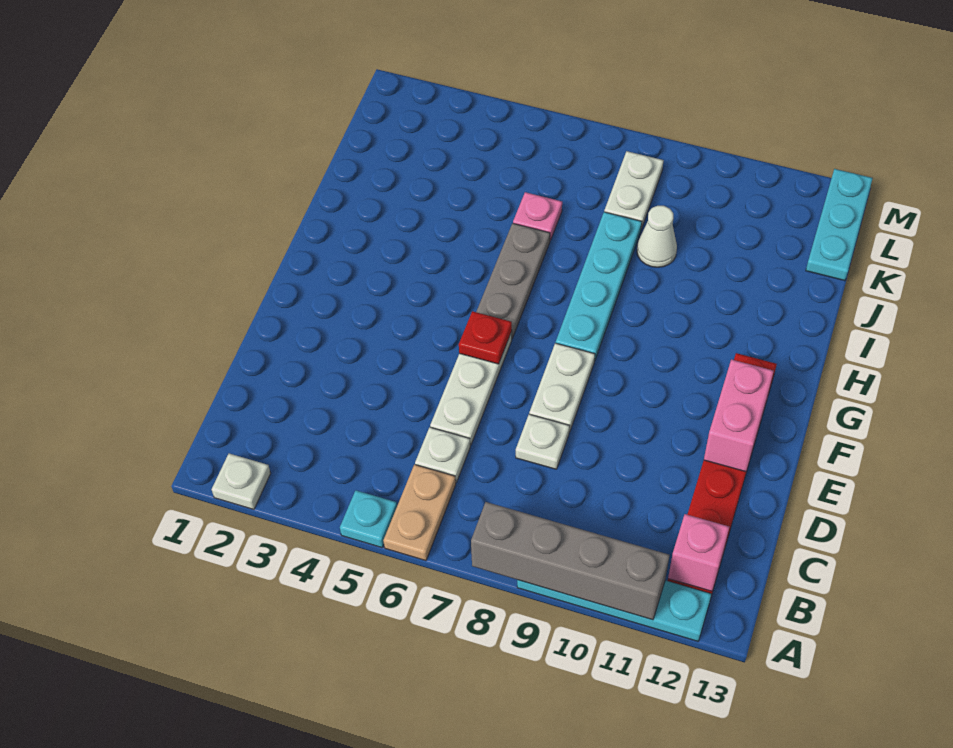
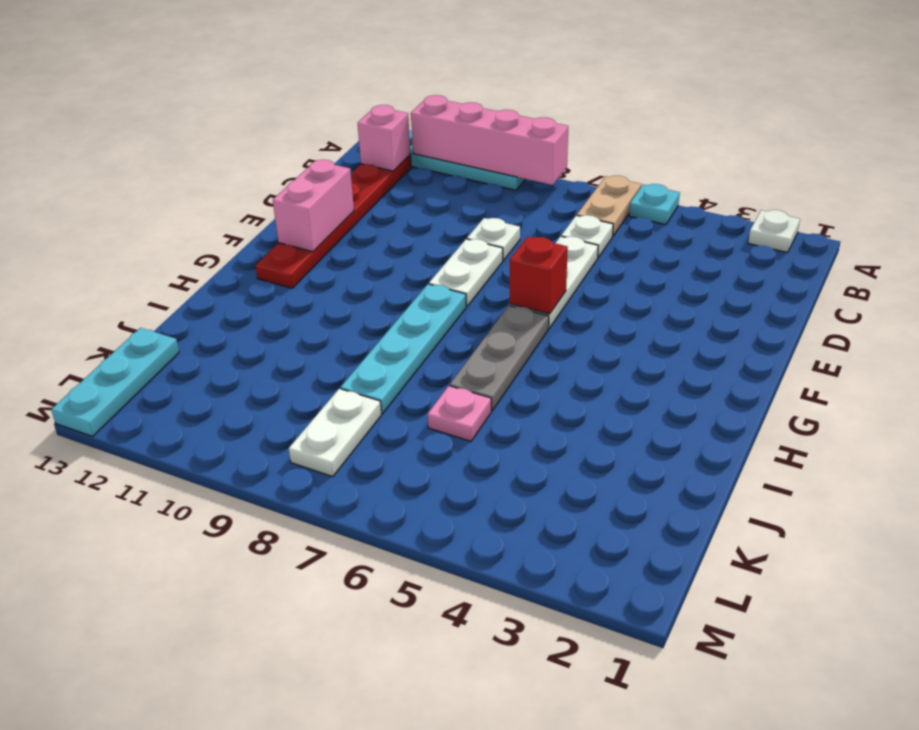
grey brick A8:A11 level 2 -> pink brick A8:A11 level 2
red plate F6 level 2 -> red brick F6 level 2
white cone J9 level 1 -> none

